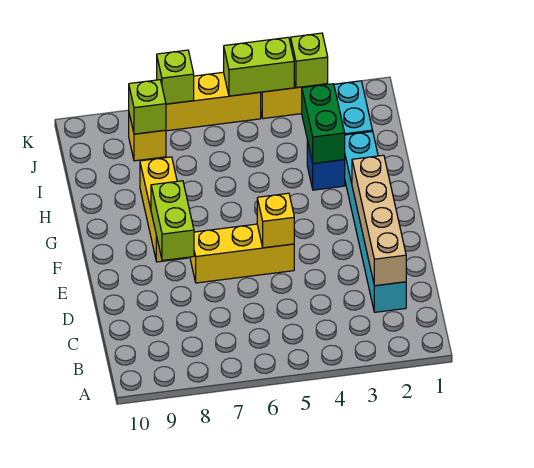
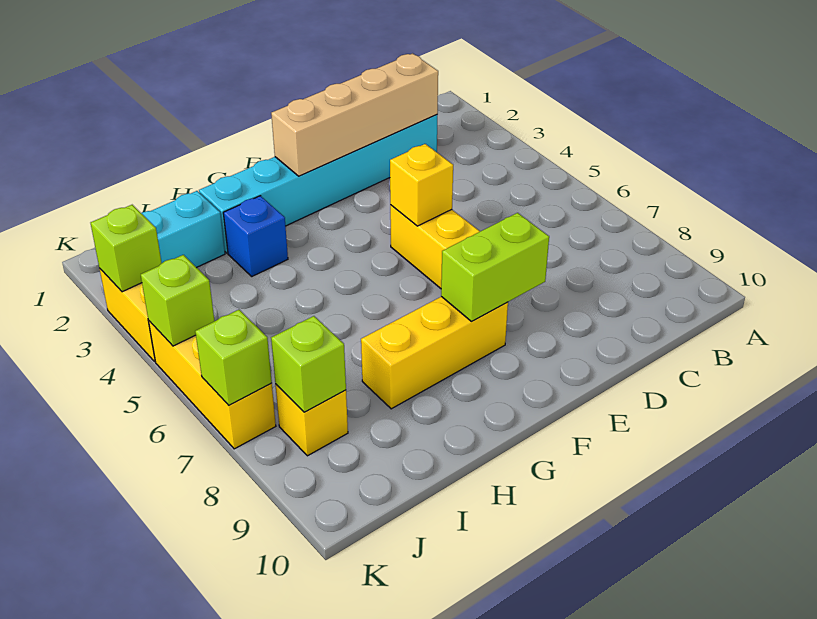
green brick H3:I3 level 2 -> none
lime brick K4:K5 level 2 -> lime brick K5 level 2

